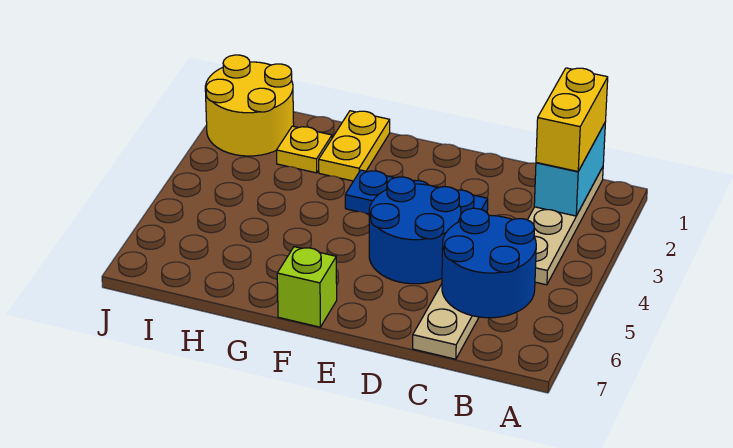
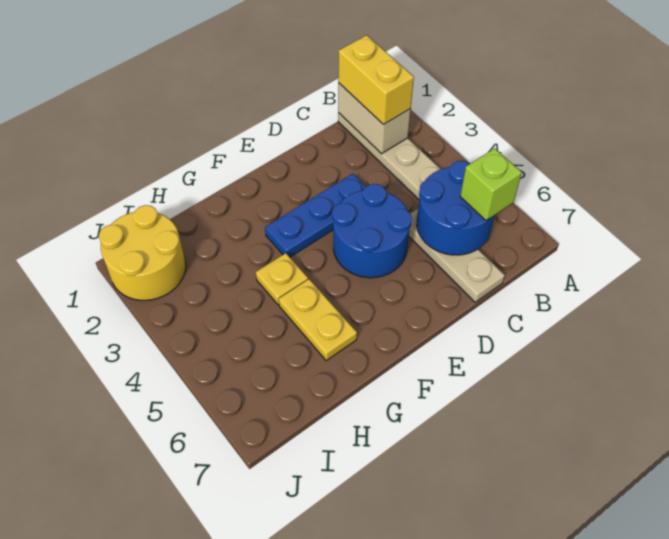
cyan brick B1:B2 level 2 -> tan brick B1:B2 level 2
lime brick F7 level 1 -> lime brick B6 level 3
yellow plate G1:G2 level 1 -> yellow plate G5:G6 level 1
yellow plate H2 level 1 -> yellow plate G4 level 1

